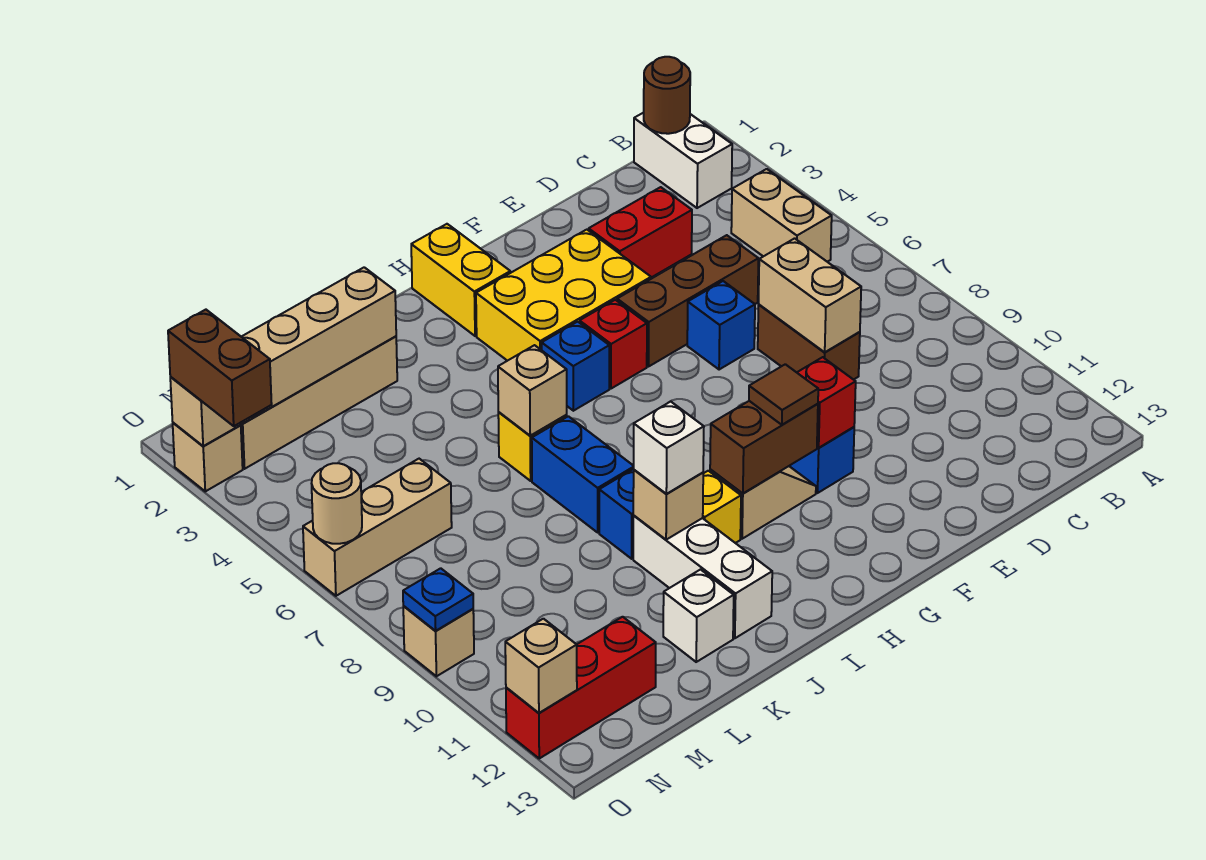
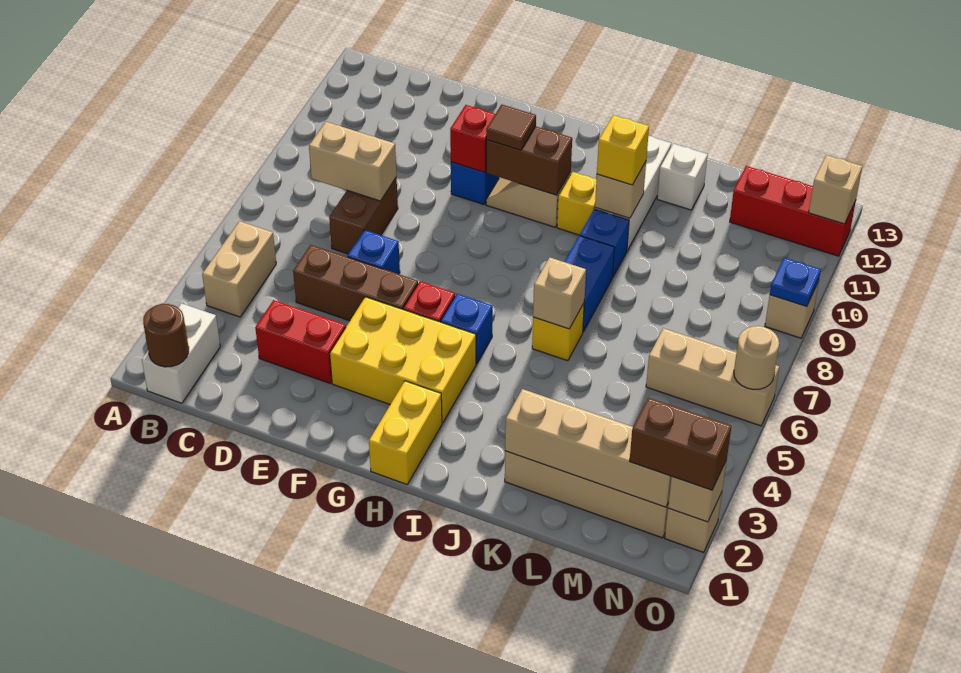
tan brick D7:D8 level 2 -> tan brick C8:D8 level 2
white brick J10 level 3 -> yellow brick J10 level 3
brown brick O2:O3 level 3 -> brown brick N2:O2 level 3

